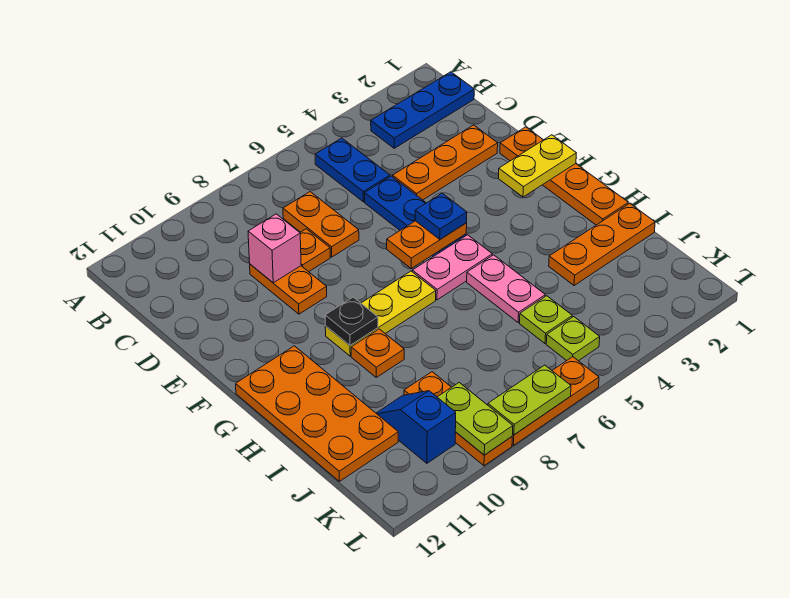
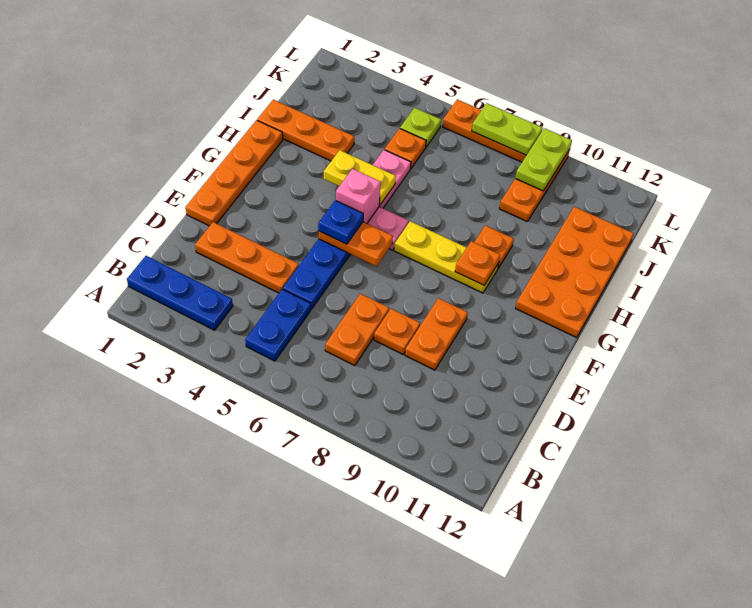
pink brick D9 level 2 -> pink brick G5 level 2
yellow plate F1:F2 level 2 -> yellow plate H4:H5 level 2
black plate G9 level 2 -> orange plate G9 level 2
lime plate J5 level 1 -> orange plate J5 level 1
blue slope J10:K10 level 1 top K -> none

